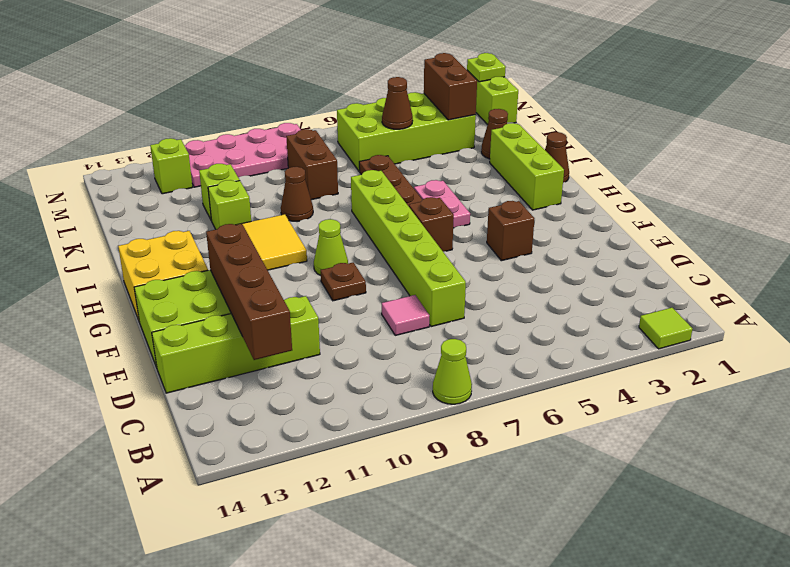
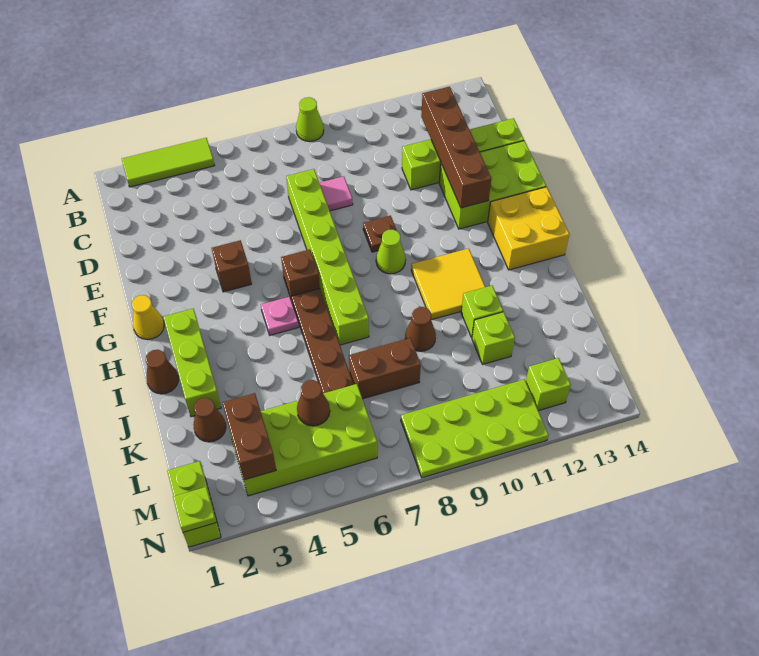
lime tile A2 level 1 -> lime tile A2:A4 level 1
none -> yellow cone G1 level 1
pink plate H5:I5 level 1 -> pink plate H5 level 1
brown brick K8:L8 level 1 -> brown brick K7:K8 level 1
pink plate M8:N11 level 1 -> lime plate M8:N11 level 1

